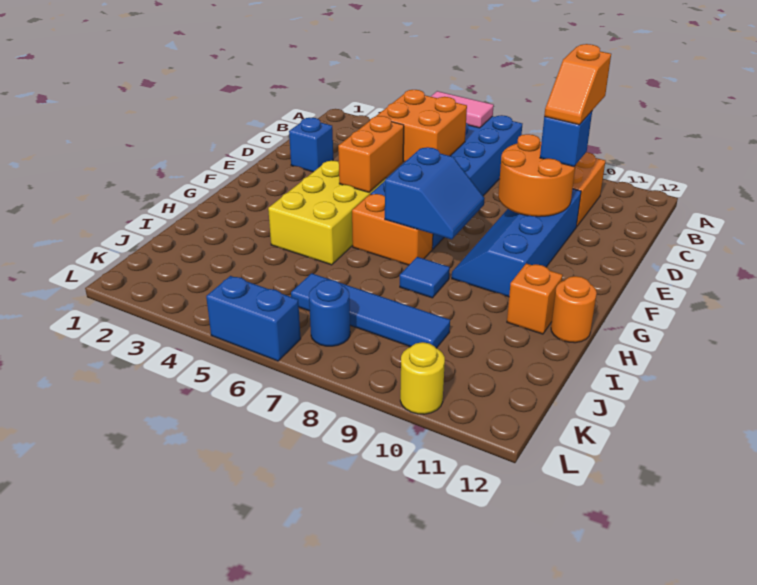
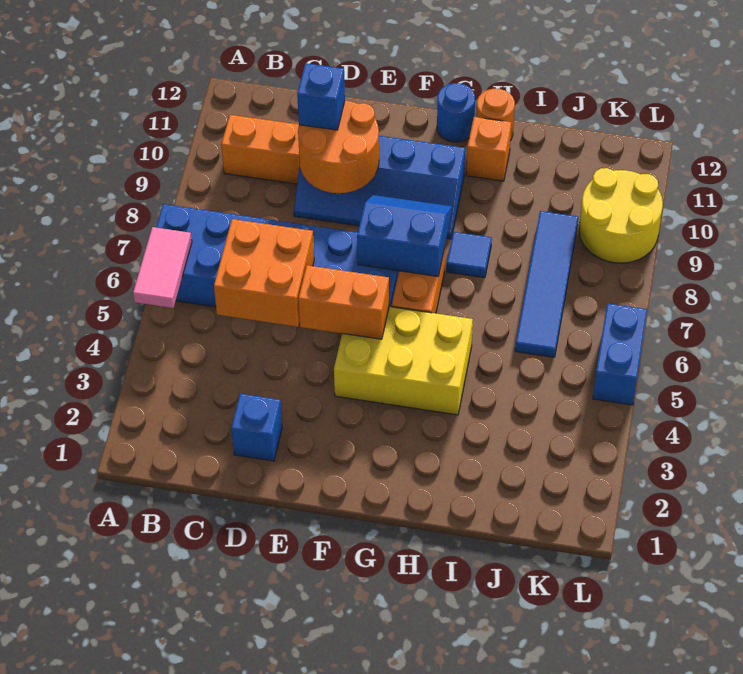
orange slope C10:D10 level 4 top C -> none
blue round brick K7 level 1 -> blue round brick G12 level 1
yellow round brick L10 level 1 -> yellow round brick K9:L10 level 1

